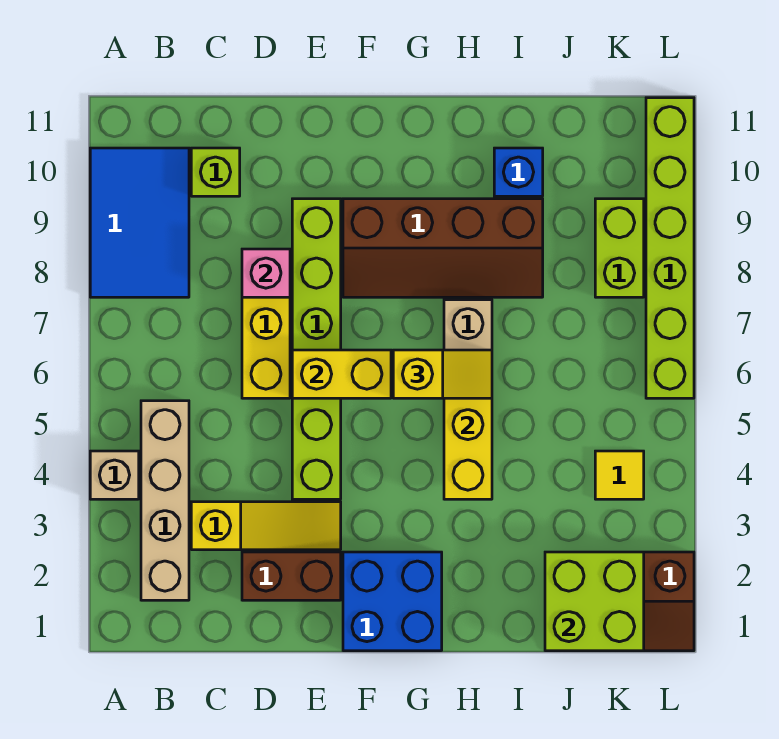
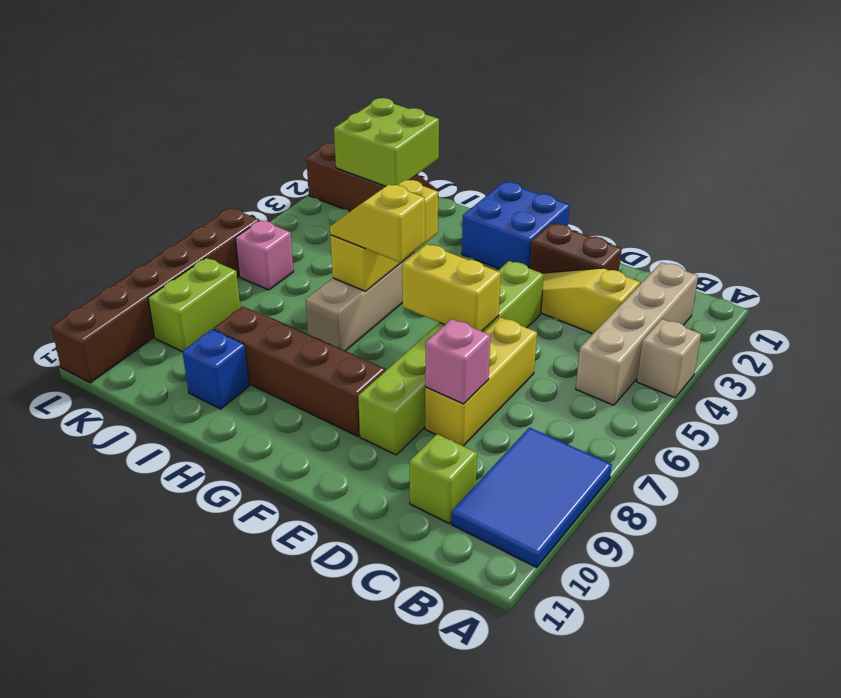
yellow tile K4 level 1 -> none
none -> pink brick K6 level 1
lime brick L6:L11 level 1 -> brown brick L6:L11 level 1

